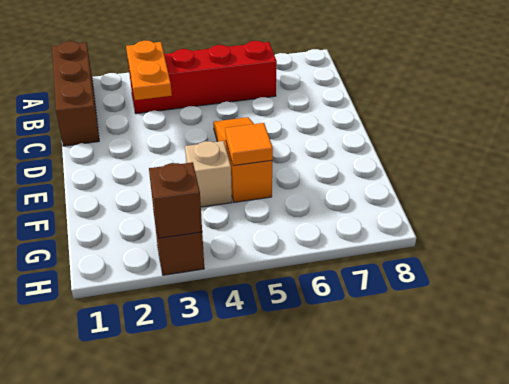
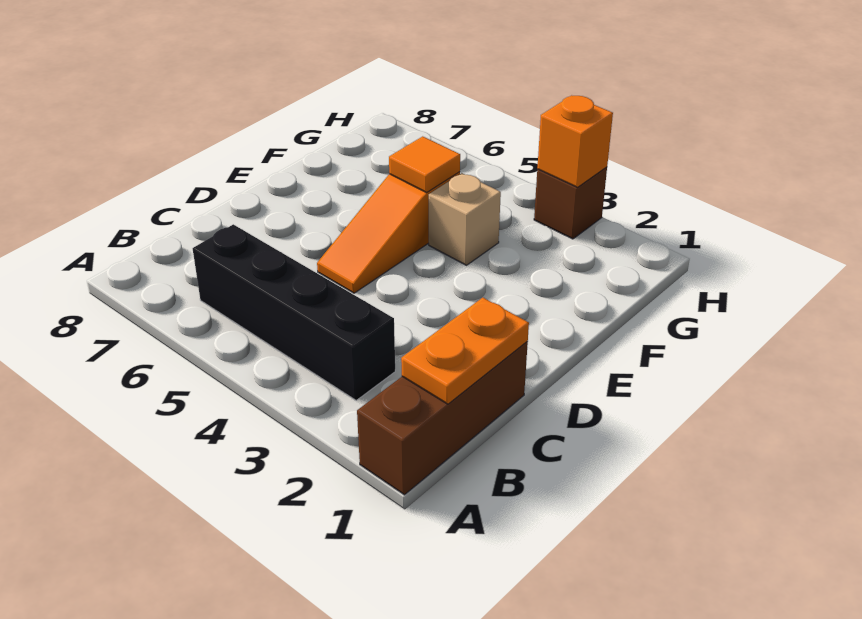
red brick B3:B6 level 1 -> black brick B3:B6 level 1
orange plate B3:C3 level 2 -> orange plate B1:C1 level 2
brown brick H3 level 2 -> orange brick H3 level 2

